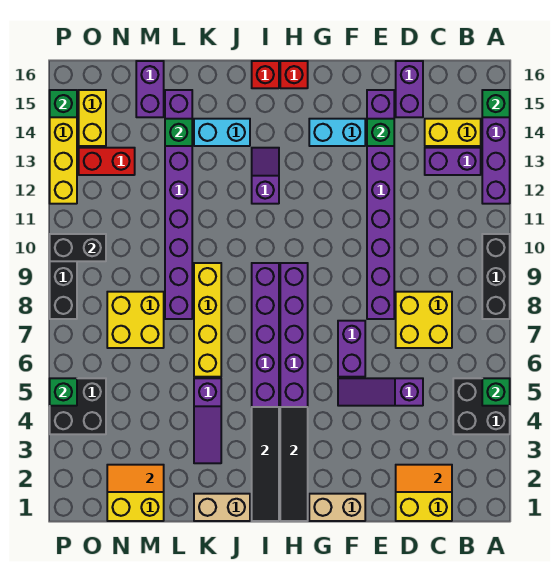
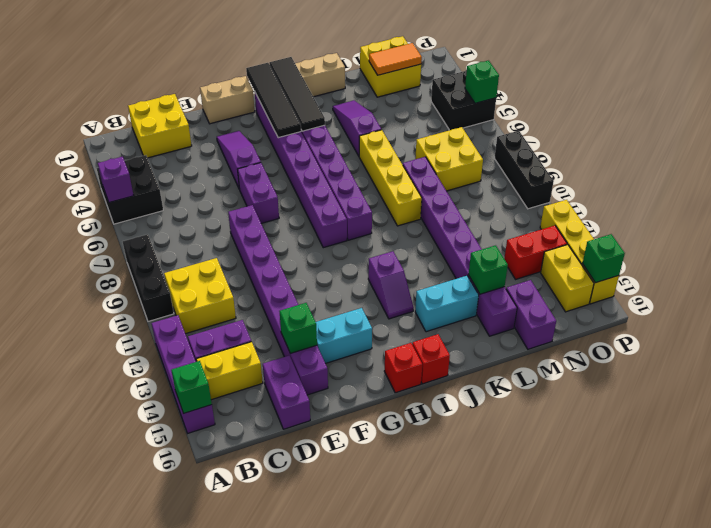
green brick A5 level 2 -> purple brick A5 level 2
orange tile C2:D2 level 2 -> none
yellow brick C7:D8 level 1 -> yellow brick B10:C11 level 1
purple slope D5:F5 level 1 top D -> purple slope F3:F5 level 1 top 5
black brick O10:P10 level 2 -> none

